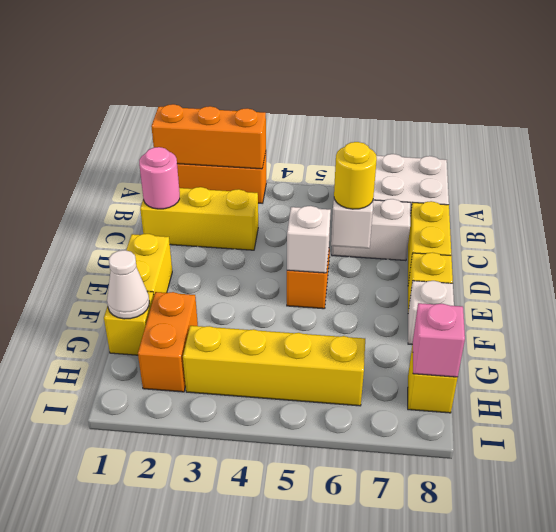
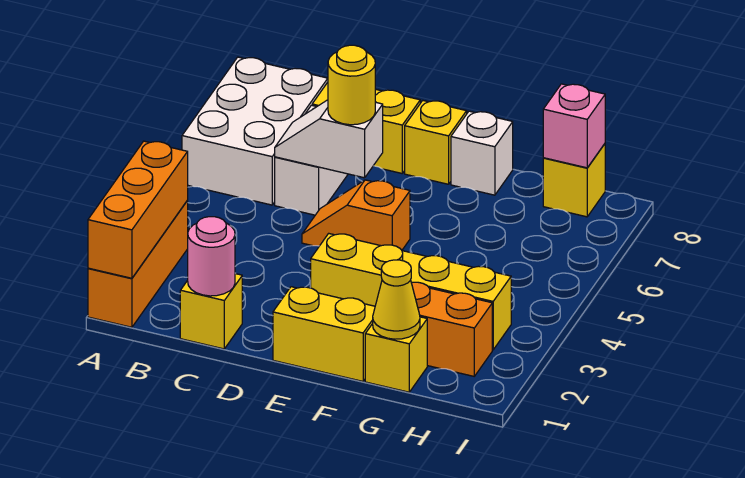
yellow brick C1:C3 level 1 -> yellow brick C1 level 1
white brick E5 level 2 -> none
white cone G1 level 2 -> yellow cone G1 level 2
yellow brick H3:H6 level 1 -> yellow brick E3:H3 level 1

